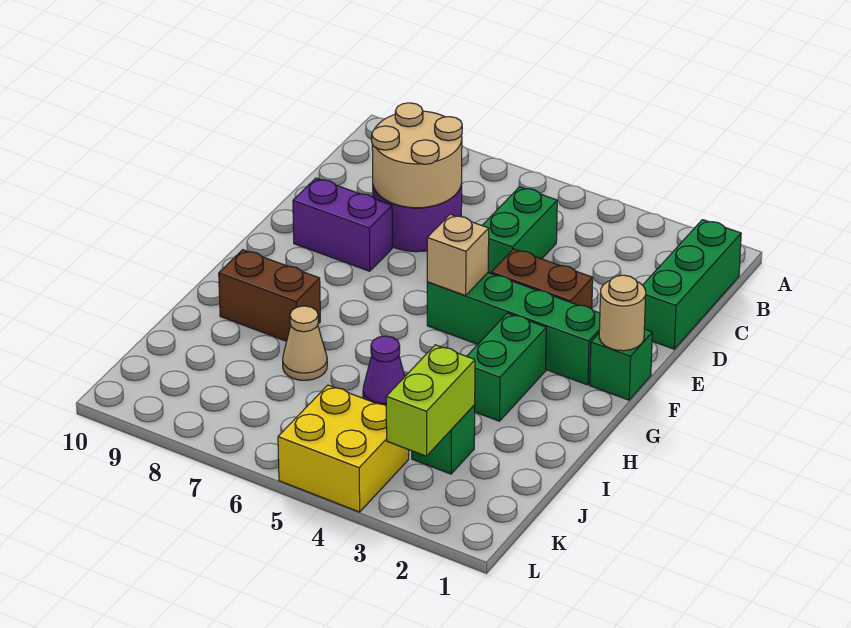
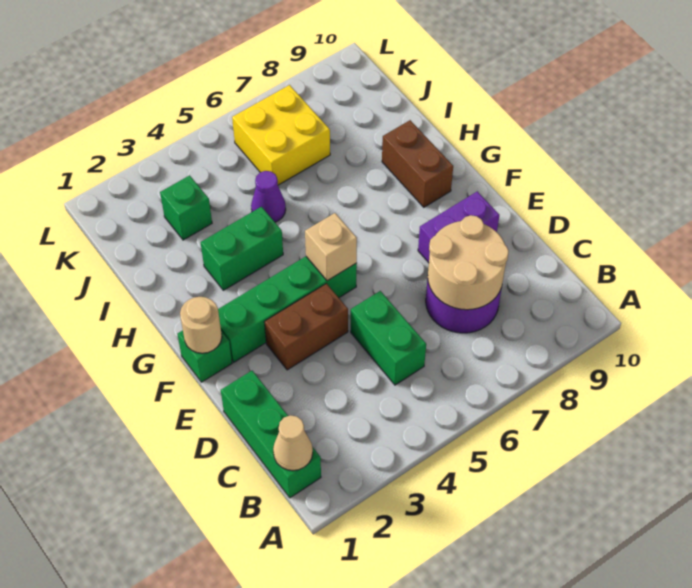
green brick G3:H3 level 1 -> green brick H3:H4 level 1
brown brick H8:H9 level 1 -> brown brick G9:H9 level 1
tan cone I7 level 1 -> tan cone B1 level 2
lime brick J3:K3 level 2 -> none
yellow brick K4:L5 level 1 -> yellow brick J6:K7 level 1

